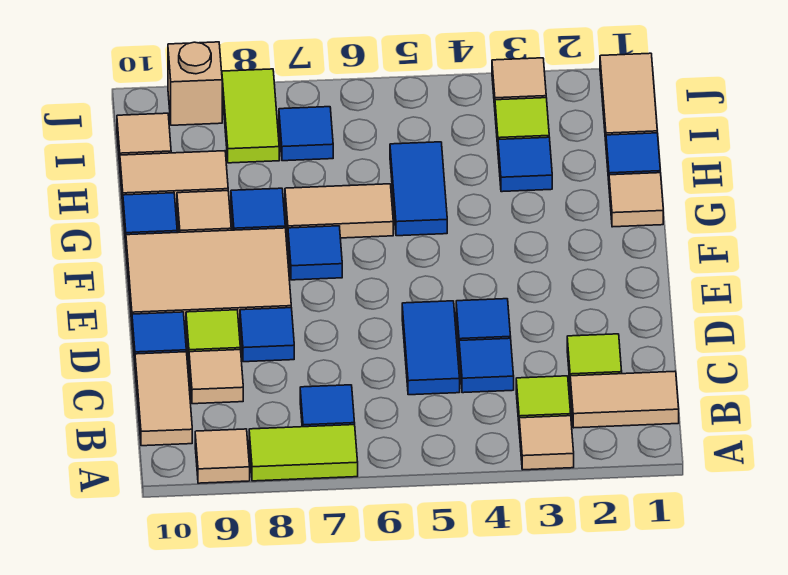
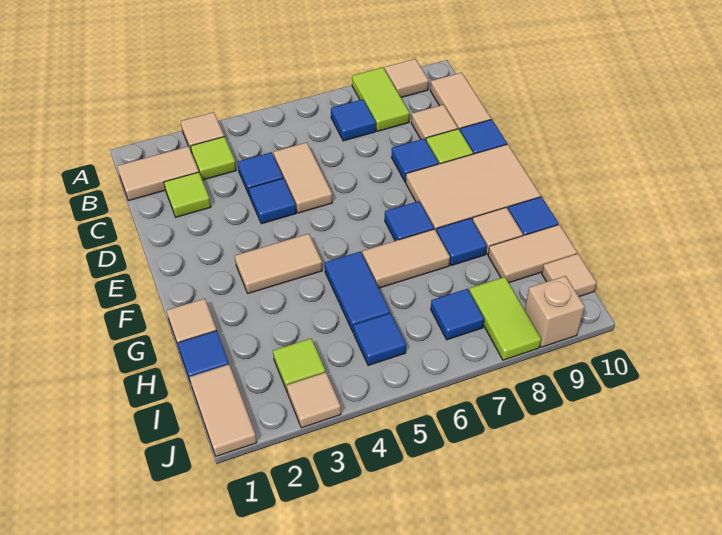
lime tile A7:A8 level 1 -> lime tile A8:B8 level 1
blue tile C5:D5 level 1 -> tan tile C5:D5 level 1
none -> tan tile F3:F4 level 1
blue tile H3 level 1 -> blue tile I5 level 1

